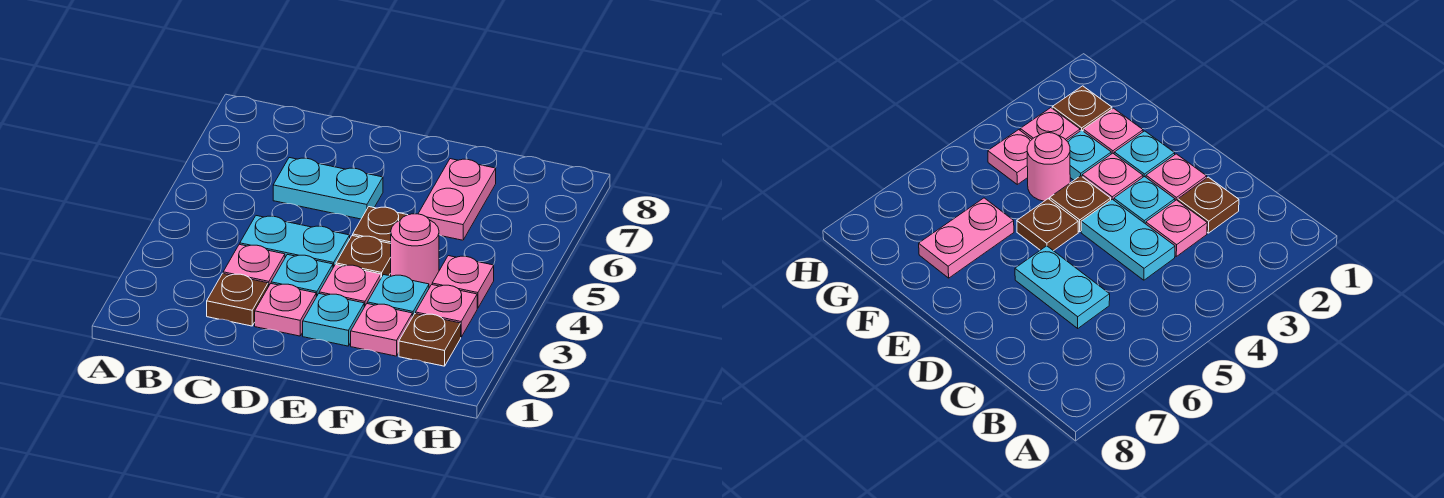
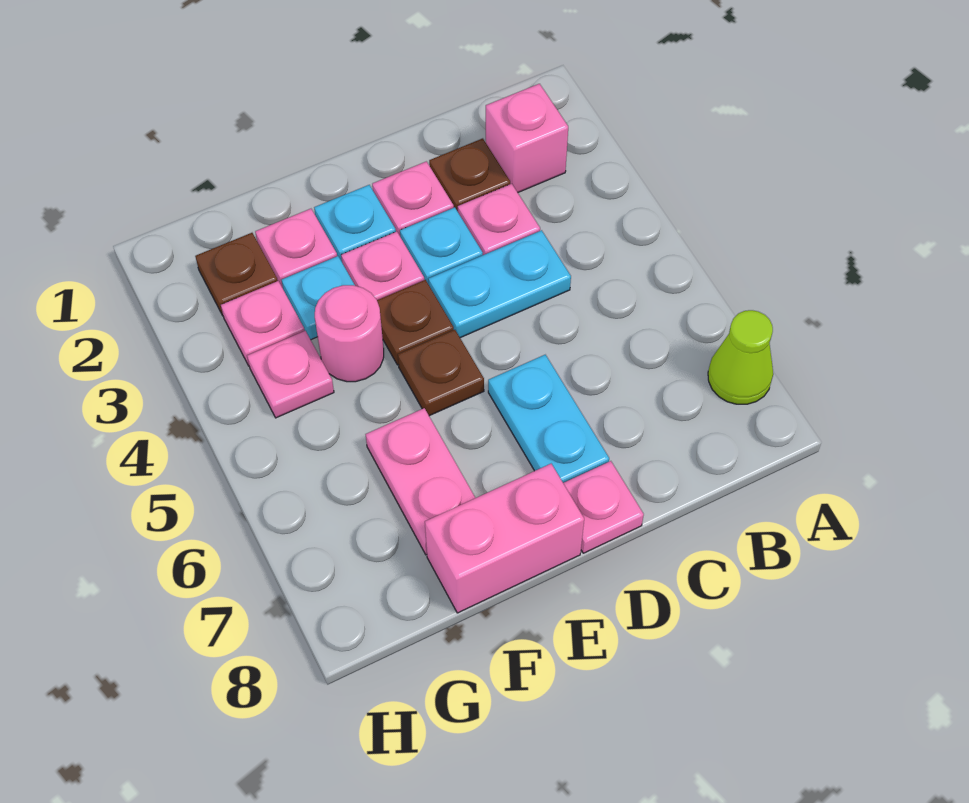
none -> lime cone A7 level 1
none -> pink brick B2 level 1
cyan plate C6:D6 level 1 -> cyan plate D6:D7 level 1
none -> pink plate D8 level 1
none -> pink brick E8:F8 level 1

